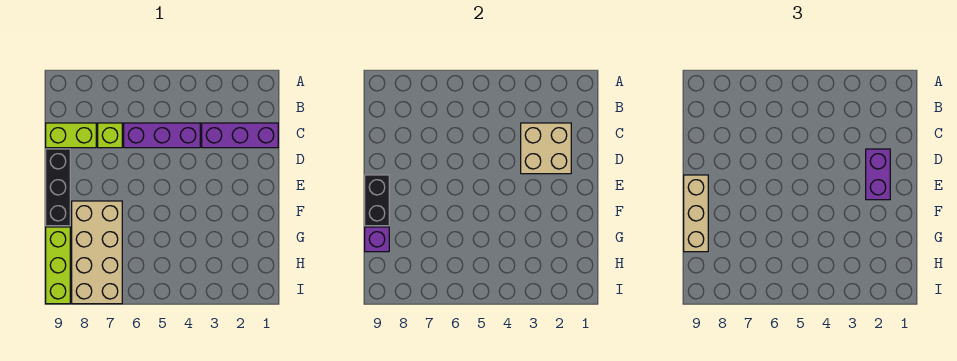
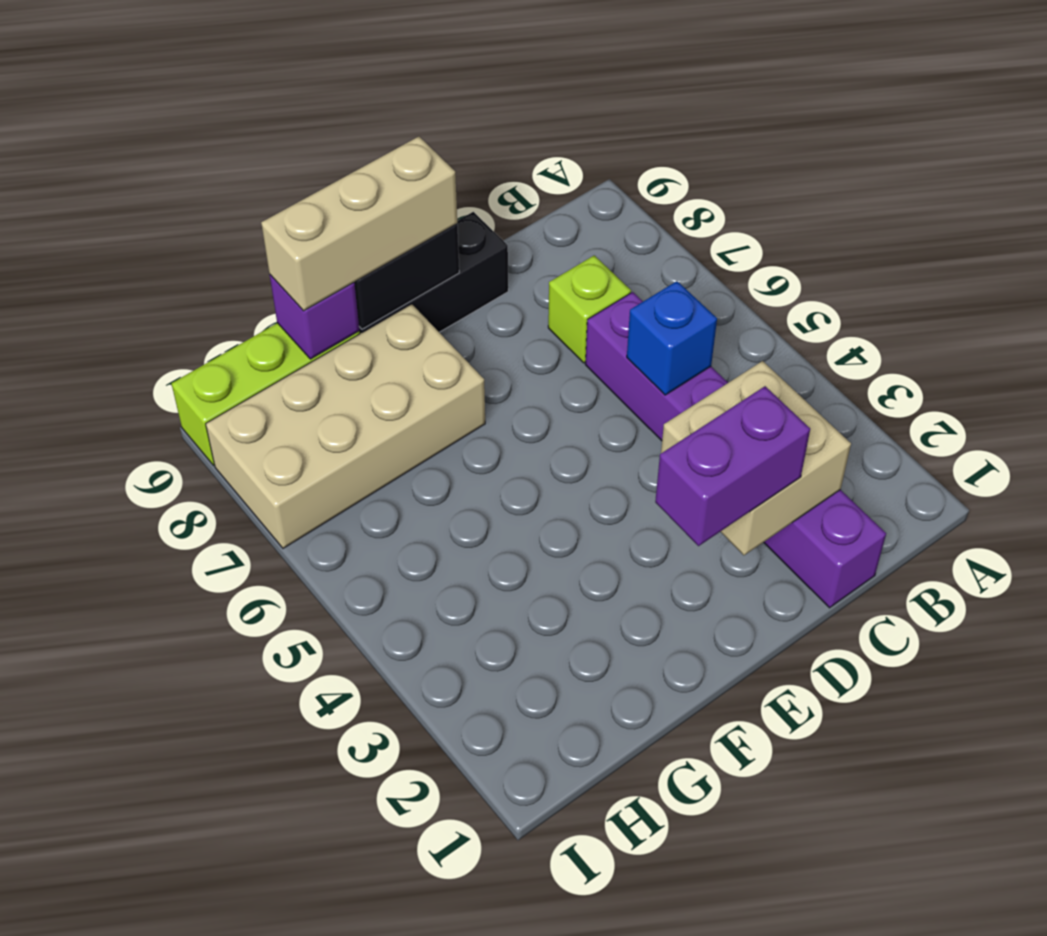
none -> blue brick C5 level 2
lime brick C8:C9 level 1 -> none

